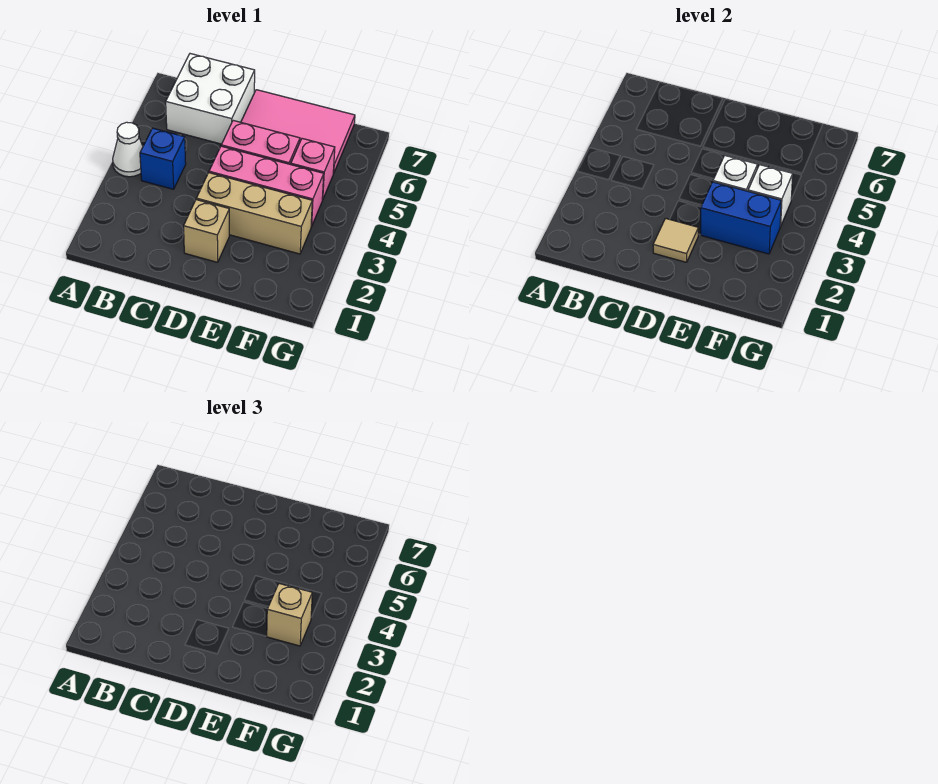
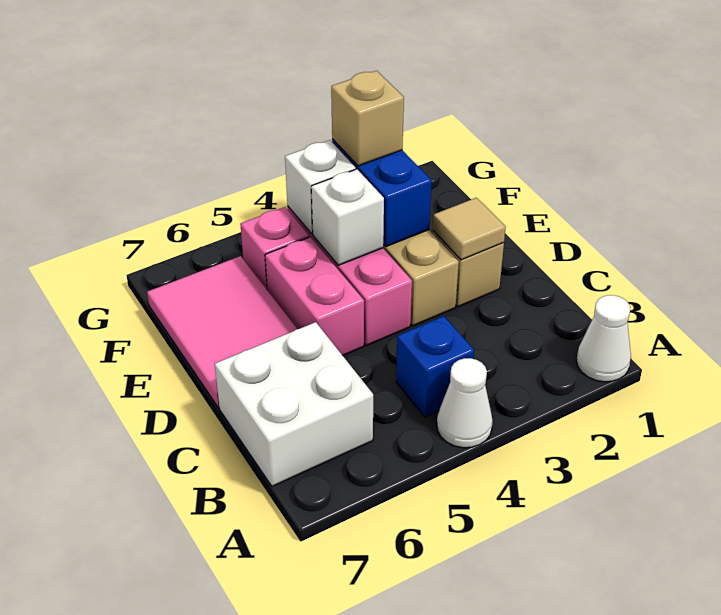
none -> white cone A1 level 1

